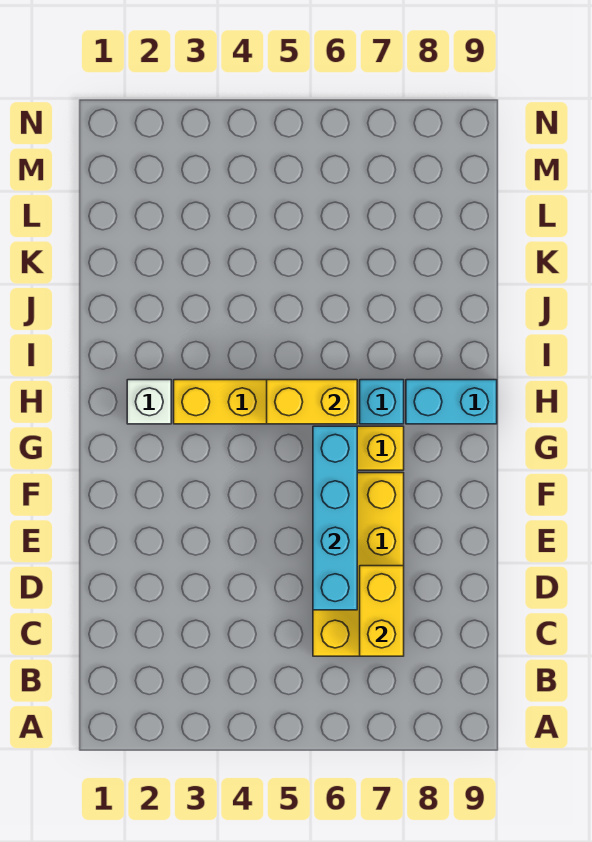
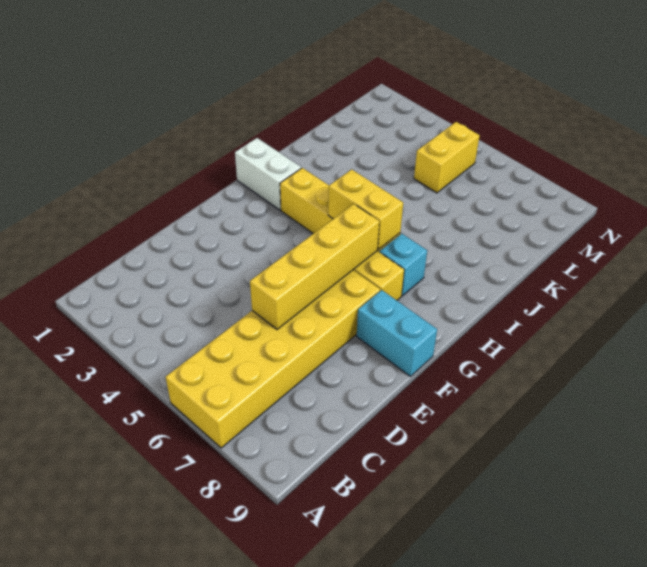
yellow brick C6:F7 level 1 -> yellow brick A6:F7 level 1
yellow brick C7:D7 level 2 -> yellow brick L5:M5 level 1
cyan brick D6:G6 level 2 -> yellow brick D6:G6 level 2
white brick H2 level 1 -> white brick H1:H2 level 1
cyan brick H8:H9 level 1 -> cyan brick F8:F9 level 1

